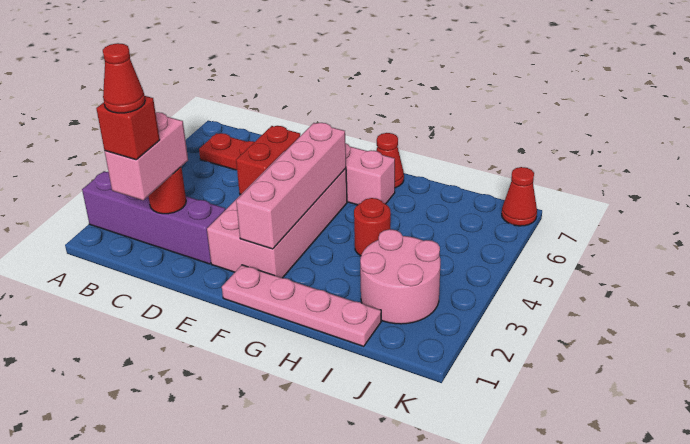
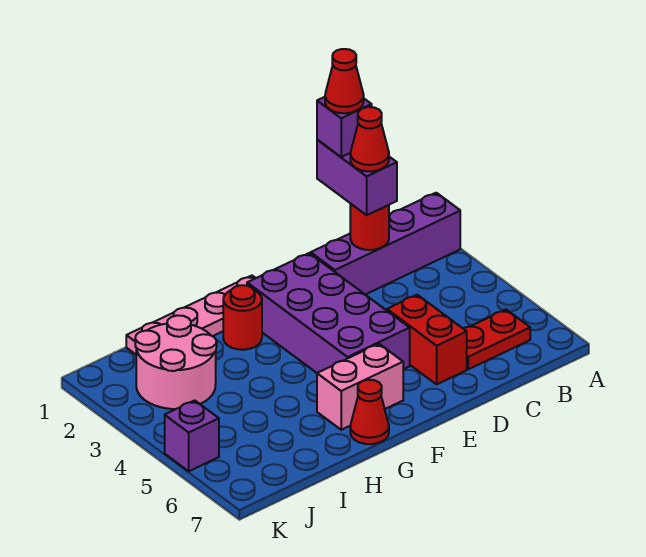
pink brick C1:C2 level 3 -> purple brick C1:C2 level 3
red brick C1 level 4 -> purple brick C1 level 4
pink brick E2:F5 level 1 -> purple brick E2:F5 level 1
pink brick F2:F5 level 2 -> none
red round brick H4 level 1 -> red round brick G2 level 1
none -> purple brick K5 level 1
red cone K7 level 1 -> red cone C2 level 4

